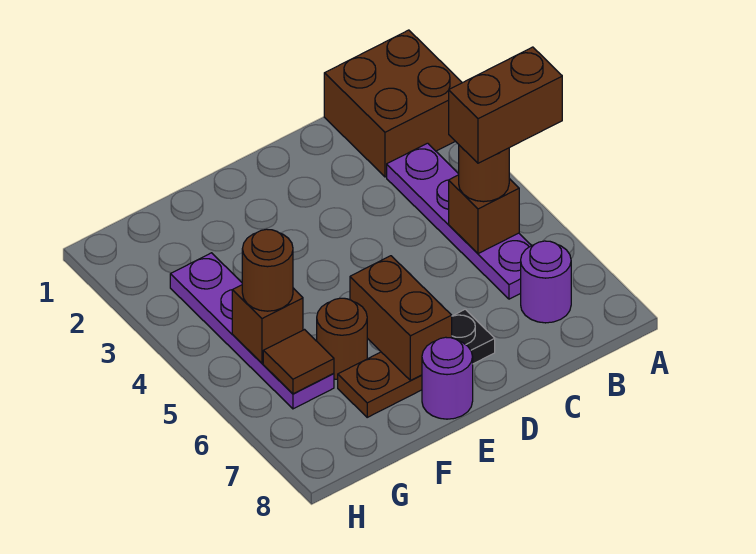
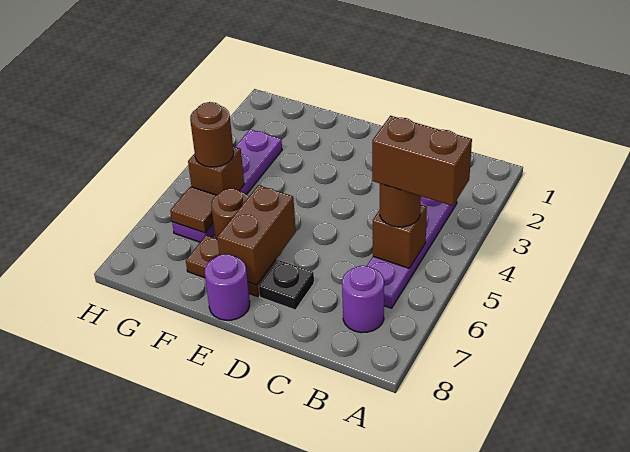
brown brick A1:B2 level 1 -> none

